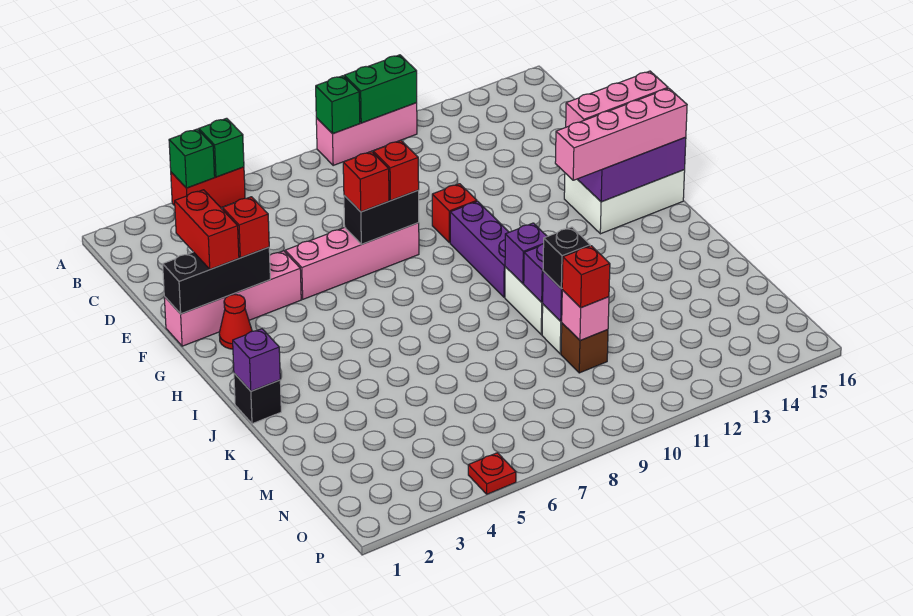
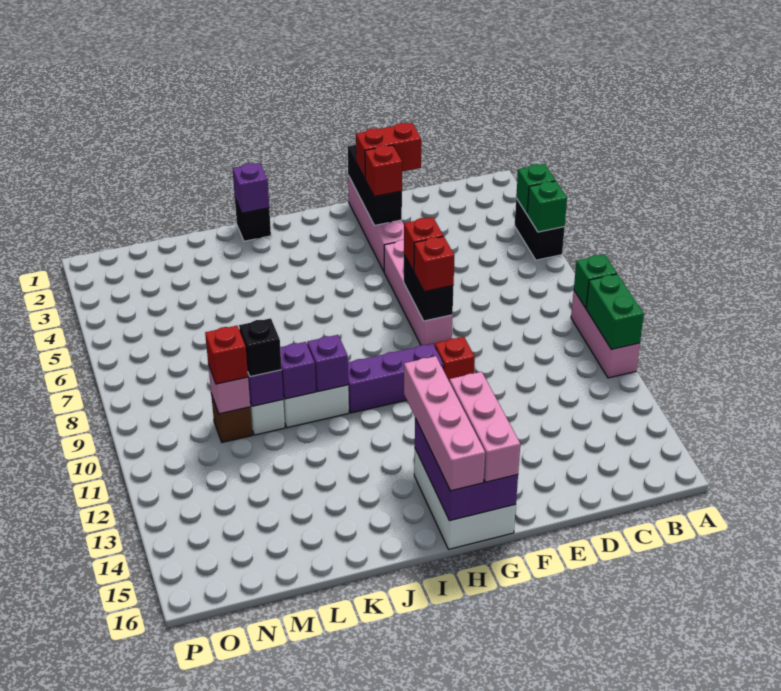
red brick A4:A5 level 1 -> black brick A4:A5 level 1
red cone G2 level 1 -> none
red plate P5 level 1 -> none

